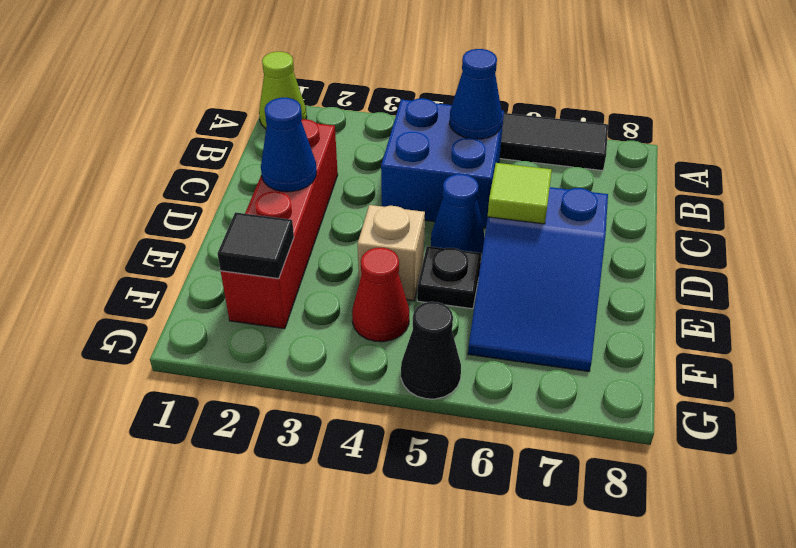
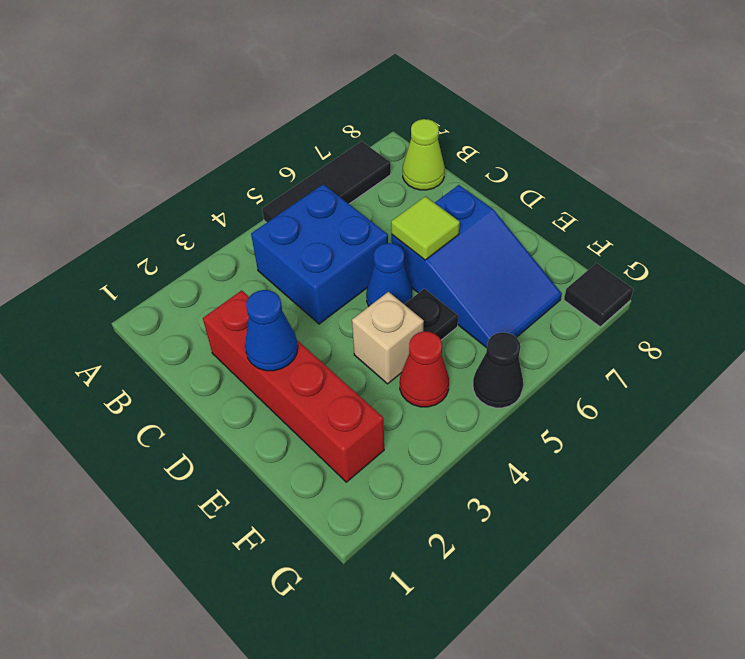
lime cone A1 level 1 -> lime cone B8 level 1
blue cone B5 level 2 -> none
black tile F2 level 2 -> black tile G8 level 1

